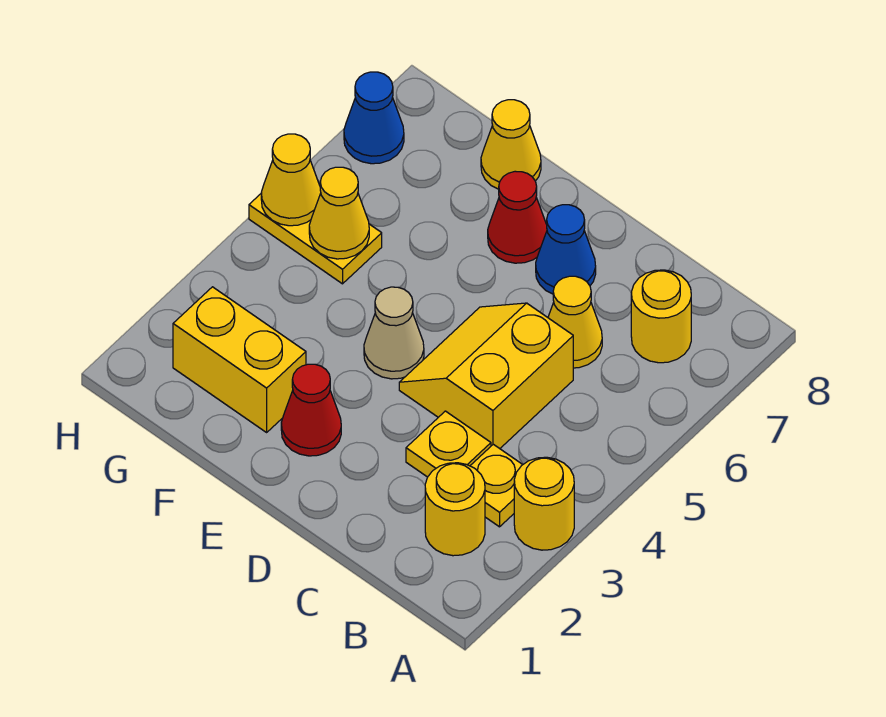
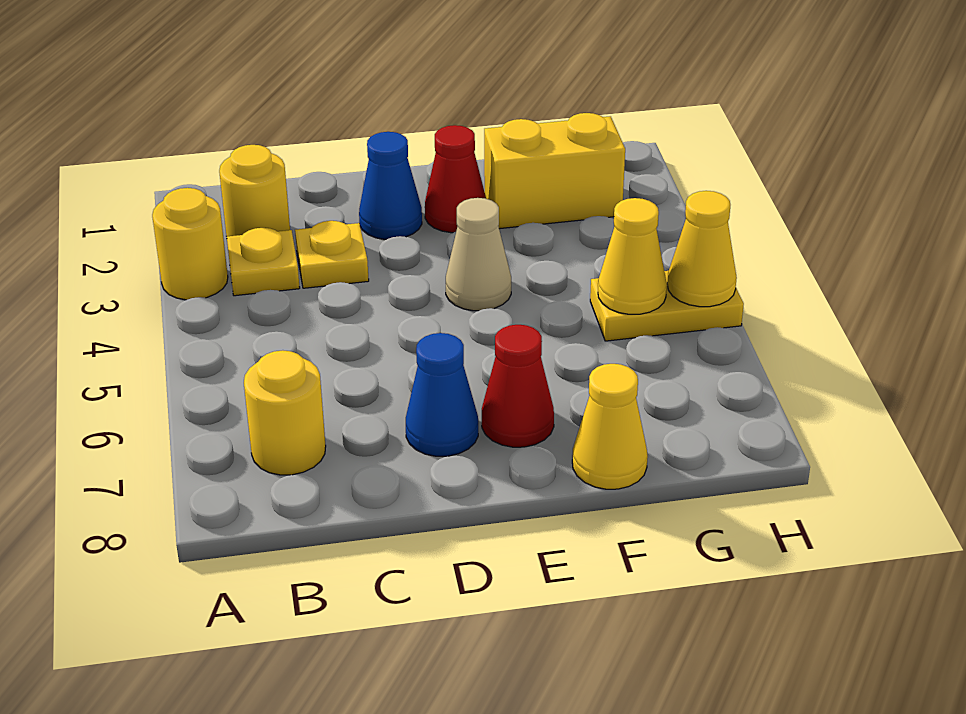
yellow slope C4:D5 level 1 top C -> none
yellow cone C6 level 1 -> none
blue cone H7 level 1 -> blue cone D2 level 1

